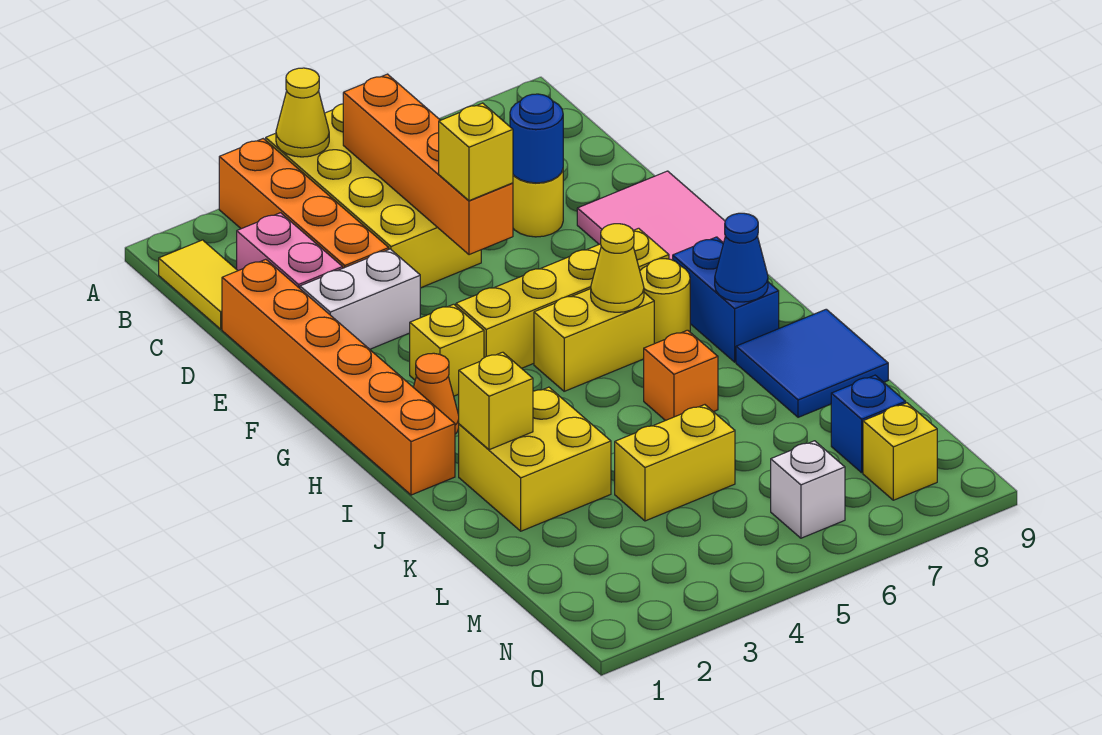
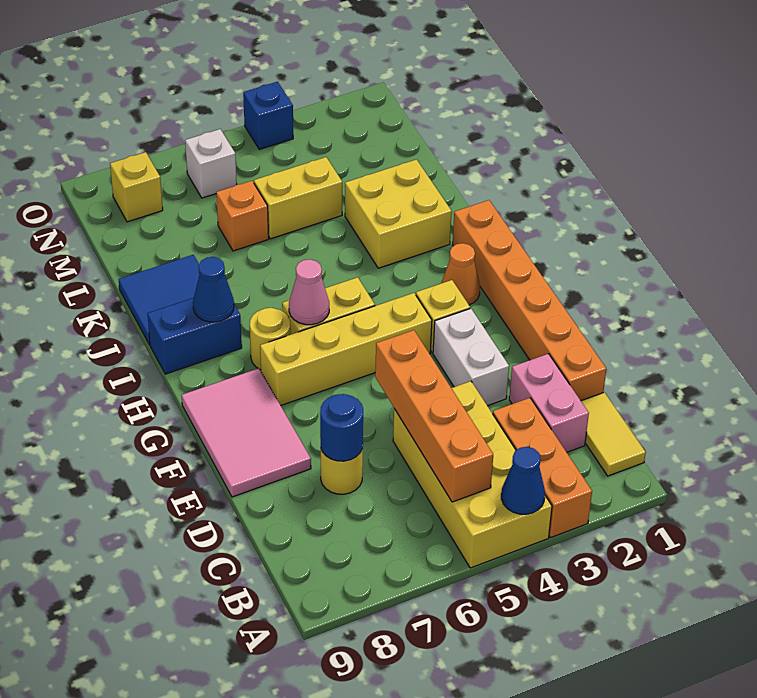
orange brick A3:D3 level 1 -> orange brick A3:C3 level 1
yellow cone A4 level 2 -> blue cone A4 level 2
white brick E2:E3 level 1 -> white brick E3:F3 level 1
yellow brick E5 level 3 -> none
yellow cone H6 level 2 -> pink cone H6 level 2
blue brick H8:I8 level 1 -> blue brick I8:I9 level 1
yellow brick J2 level 2 -> none
orange brick J6 level 1 -> orange brick L6 level 1
blue brick M8 level 1 -> blue brick O4 level 1

